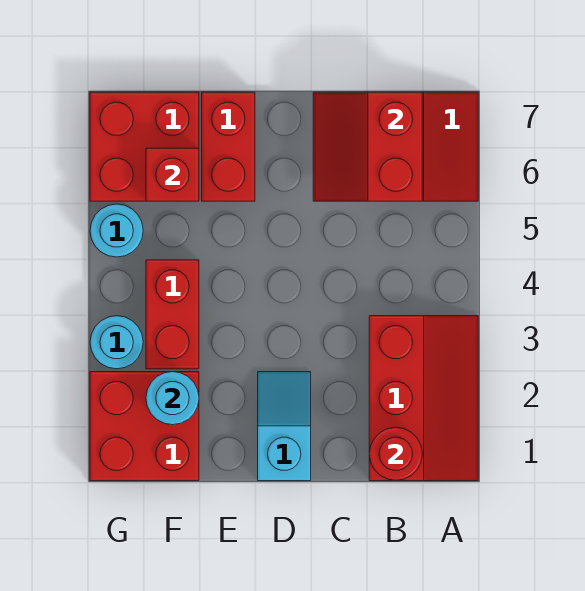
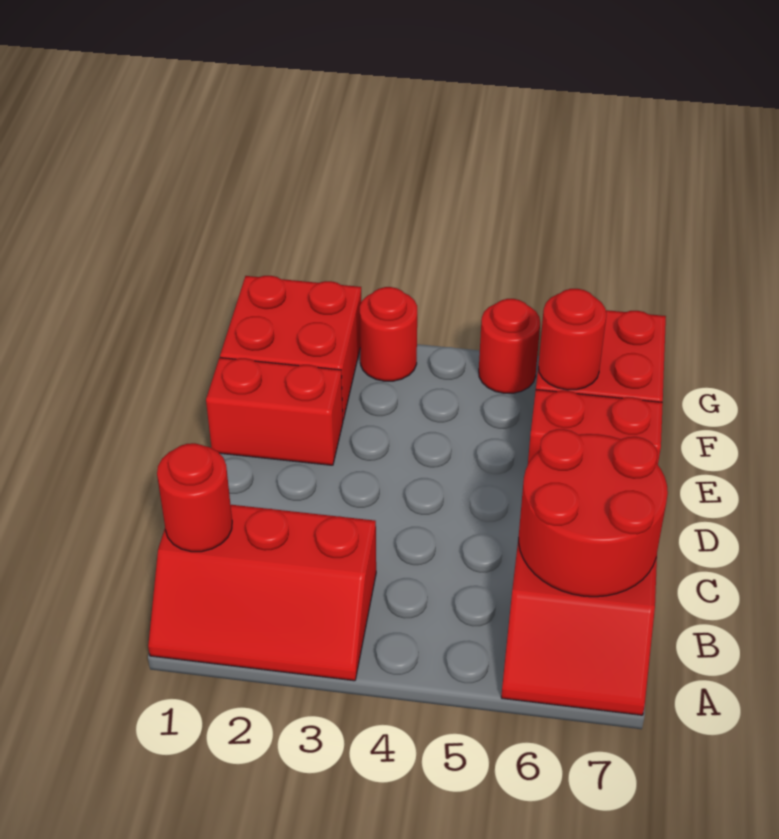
red slope B6:C7 level 2 top B -> red round brick B6:C7 level 2
cyan slope D1:D2 level 1 top 1 -> none
cyan round brick F2 level 2 -> none
red brick F3:F4 level 1 -> red brick E1:E2 level 1
red brick F6 level 2 -> red round brick F6 level 2
cyan round brick G3 level 1 -> red round brick G3 level 1
cyan round brick G5 level 1 -> red round brick G5 level 1

